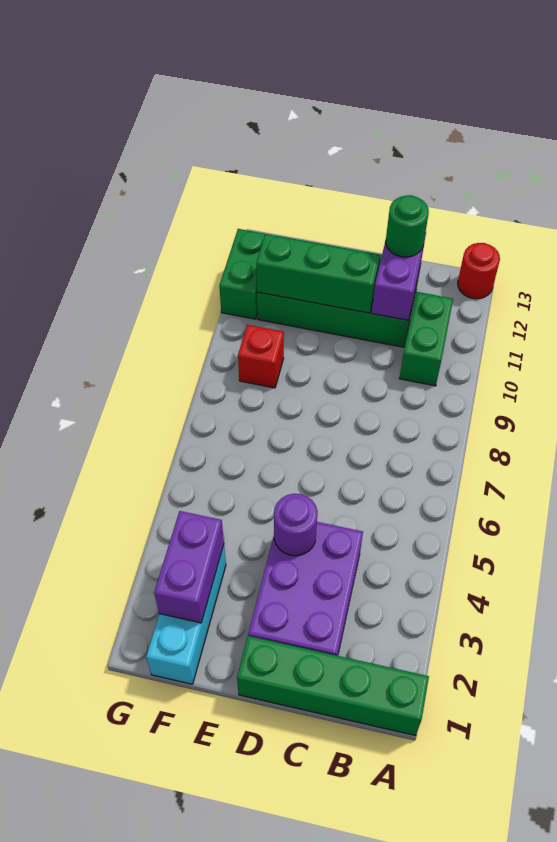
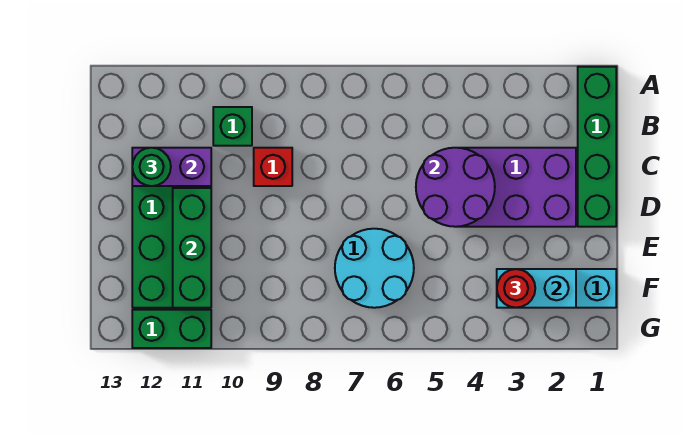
red round brick A13 level 1 -> red round brick F3 level 3
green brick B10:B11 level 1 -> green brick B10 level 1
purple round brick D4 level 2 -> purple round brick C4:D5 level 2
none -> cyan round brick E6:F7 level 1
purple brick F2:F3 level 2 -> cyan brick F2:F3 level 2
red brick F9 level 1 -> red brick C9 level 1

